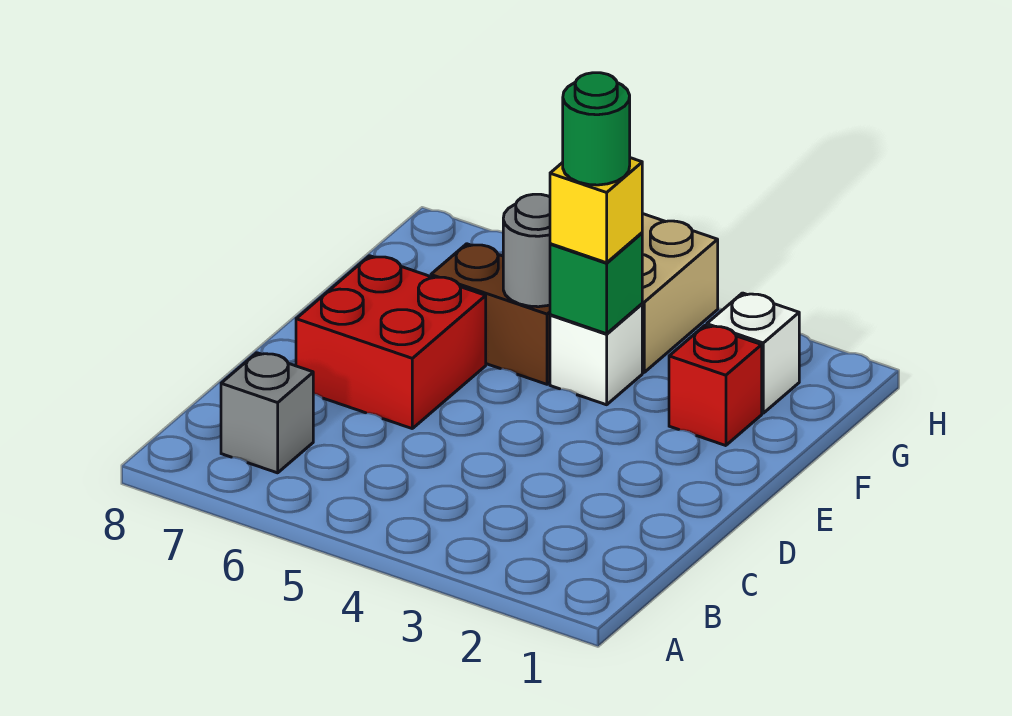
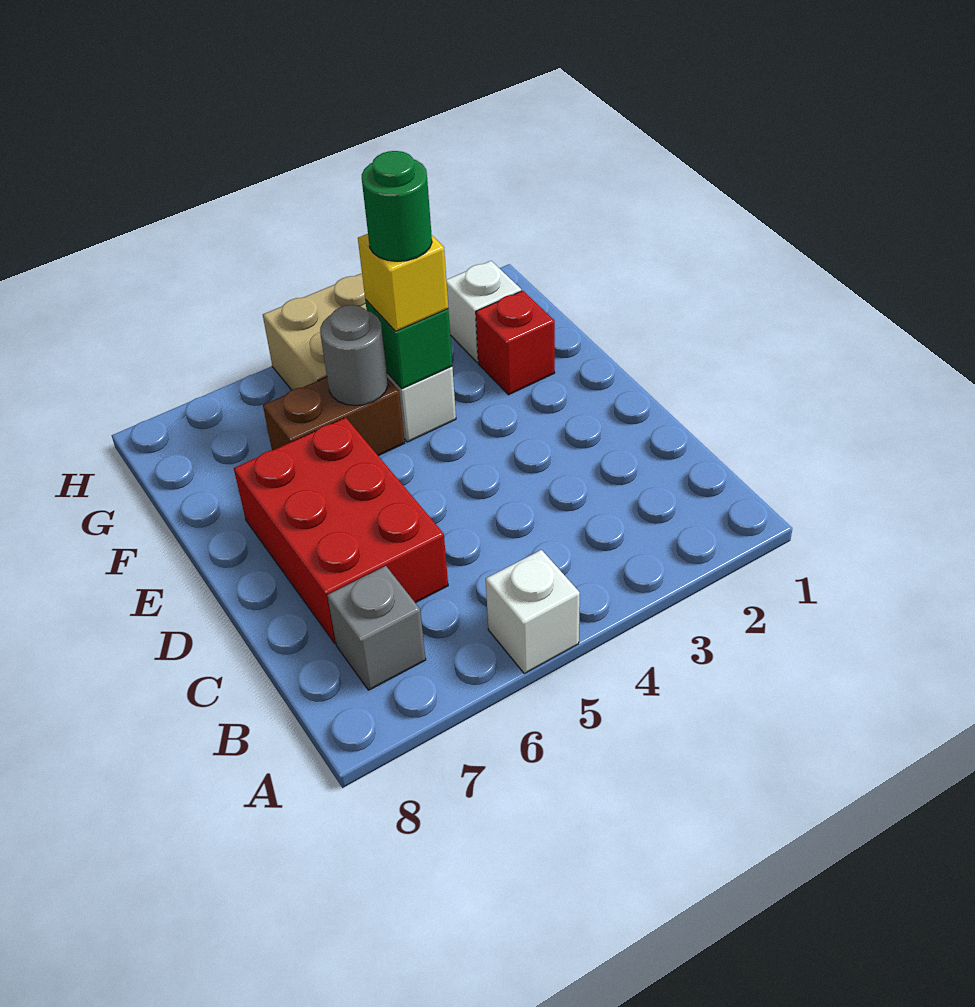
none -> white brick A5 level 1
red brick D6:E7 level 1 -> red brick C6:E7 level 1

